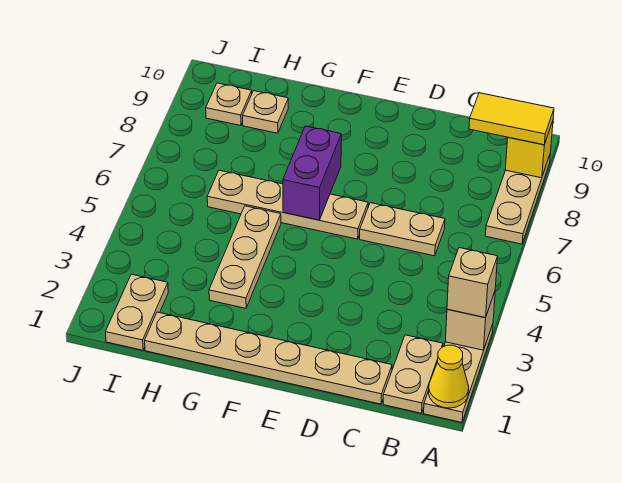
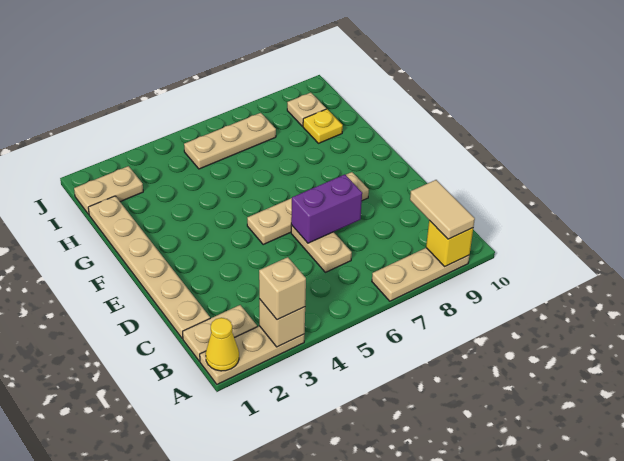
yellow tile A9:B9 level 3 -> tan tile A9:B9 level 3
tan plate E6:H6 level 1 -> tan plate E5:E8 level 1
purple brick F6:F7 level 2 -> purple brick D6:D7 level 2
tan plate G3:G5 level 1 -> tan plate I5:I7 level 1
tan plate H9 level 1 -> yellow plate H9 level 1

